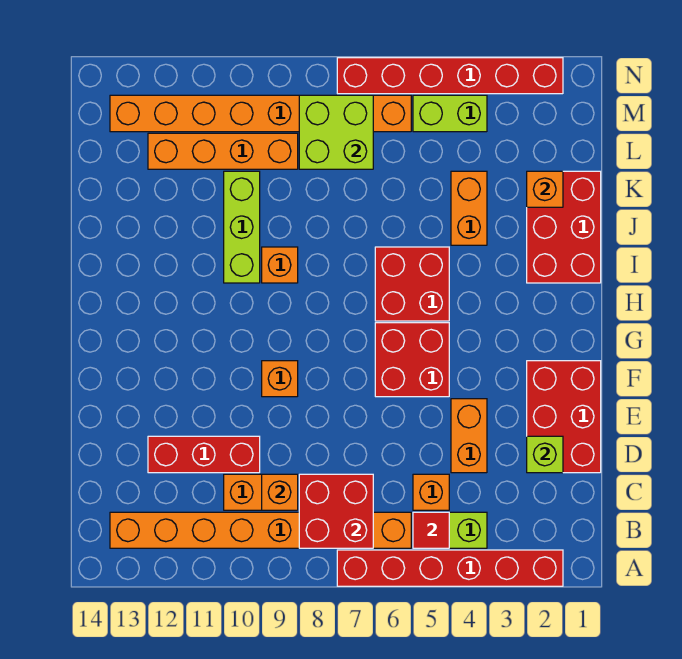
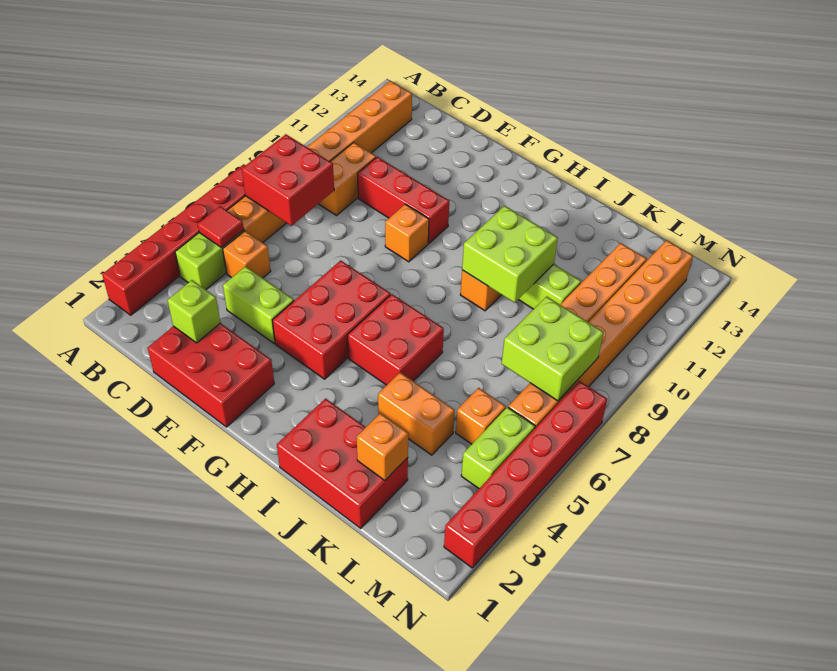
orange brick C9 level 2 -> orange brick L5 level 1
orange brick D4:E4 level 1 -> lime brick D4:E4 level 1
red brick D10:D12 level 1 -> red brick D10:F10 level 1
red brick F5:G6 level 1 -> red brick F4:G6 level 1
none -> lime brick I9:J10 level 2

